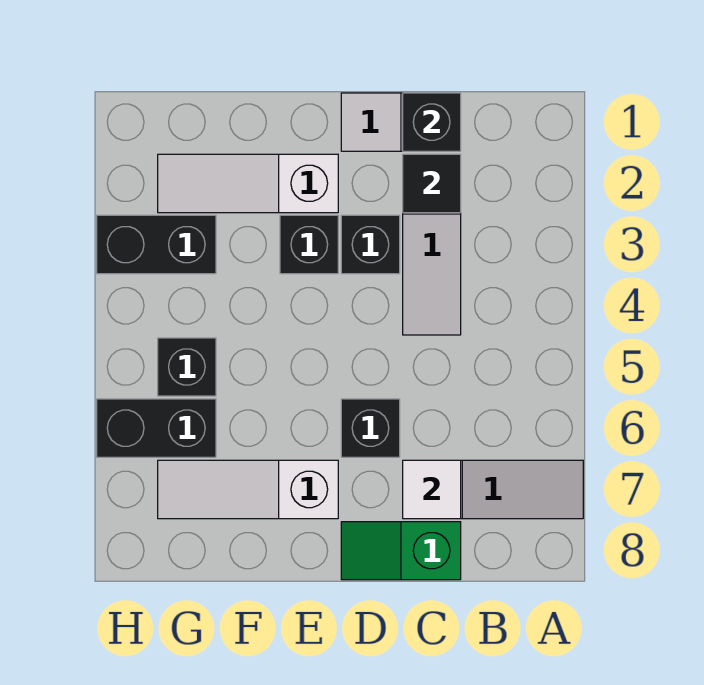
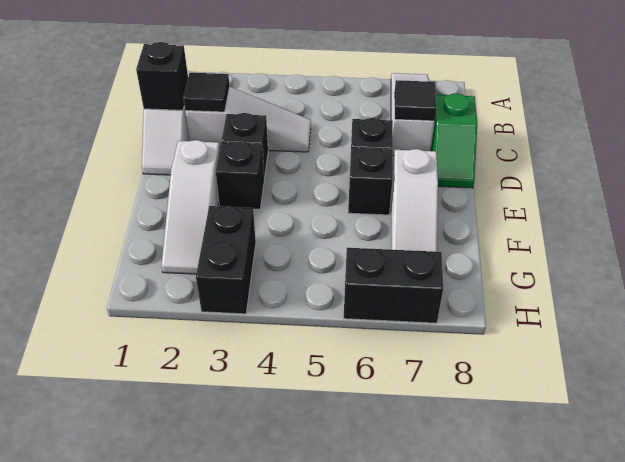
white tile C7 level 2 -> black tile C7 level 2
black brick G5 level 1 -> black brick E6 level 1
black brick G6:H6 level 1 -> black brick H6:H7 level 1

